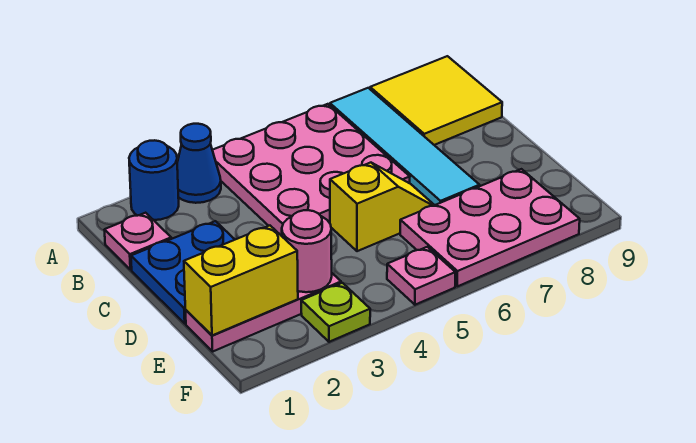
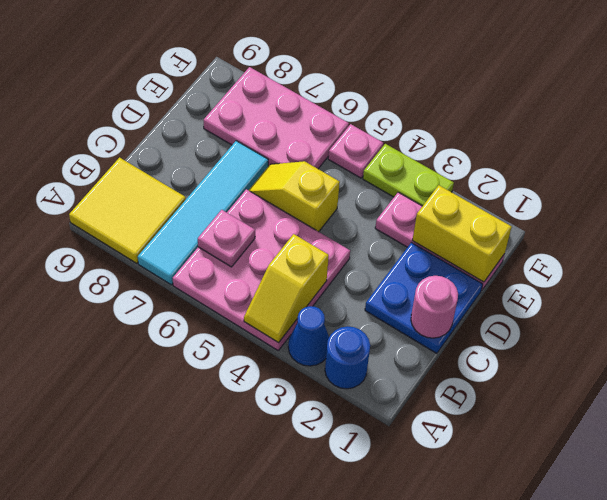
none -> yellow slope A4:B4 level 2 top B
pink plate B1 level 1 -> pink plate B6 level 2
pink round brick E3 level 2 -> pink round brick C1 level 2
lime plate F3 level 1 -> lime plate F3:F4 level 1

